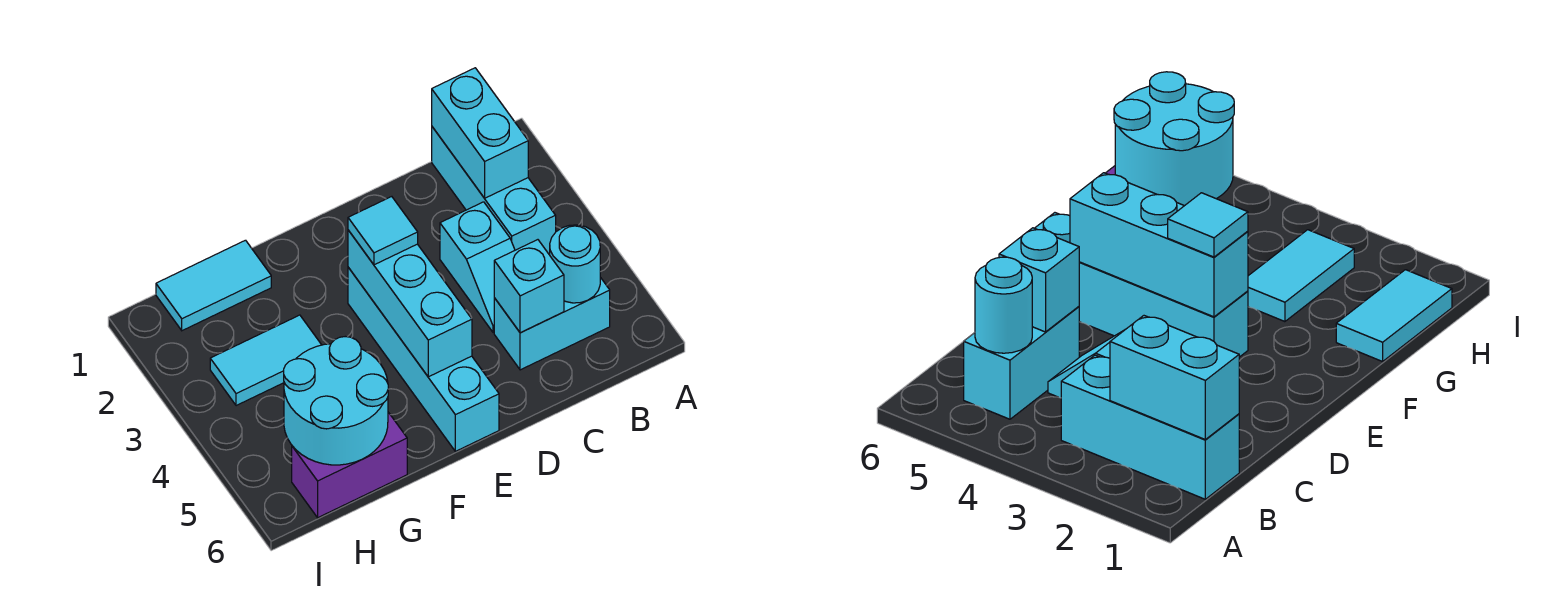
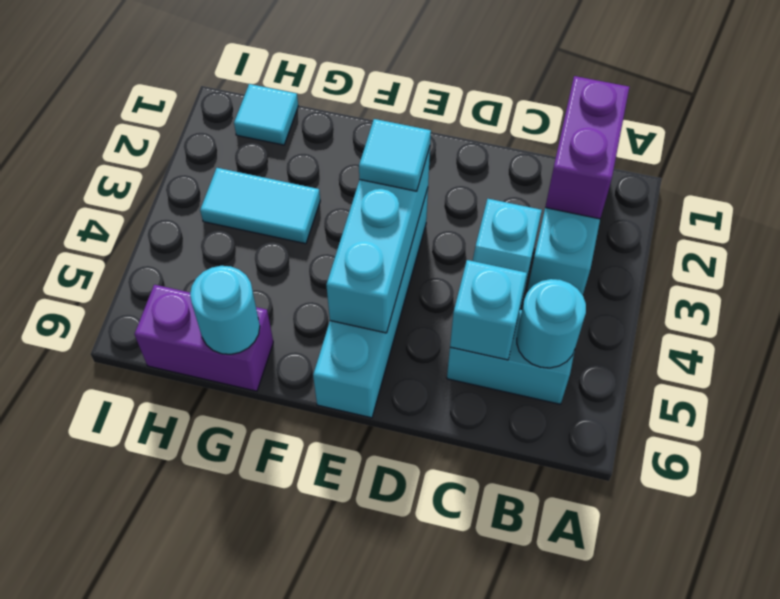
cyan brick B1:B2 level 2 -> purple brick B1:B2 level 2
cyan tile G1:H1 level 1 -> cyan tile H1 level 1
cyan round brick G5:H6 level 2 -> cyan round brick G6 level 2

